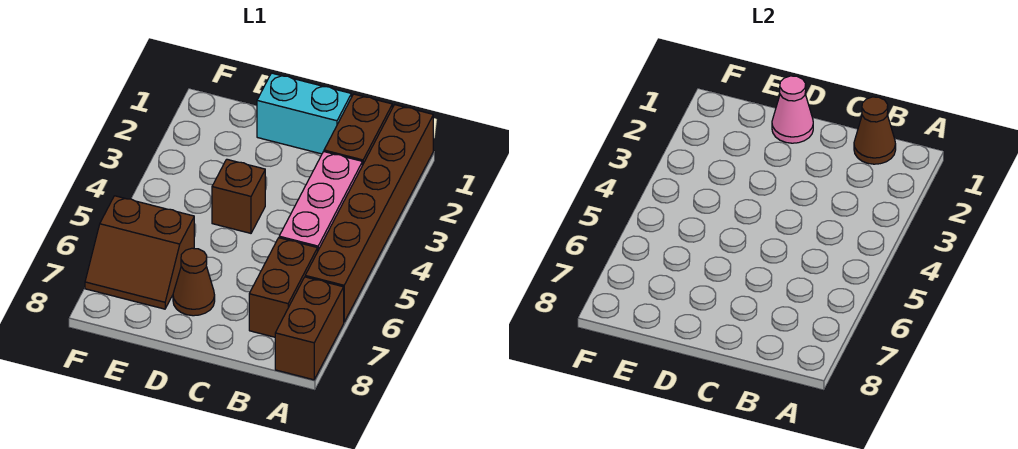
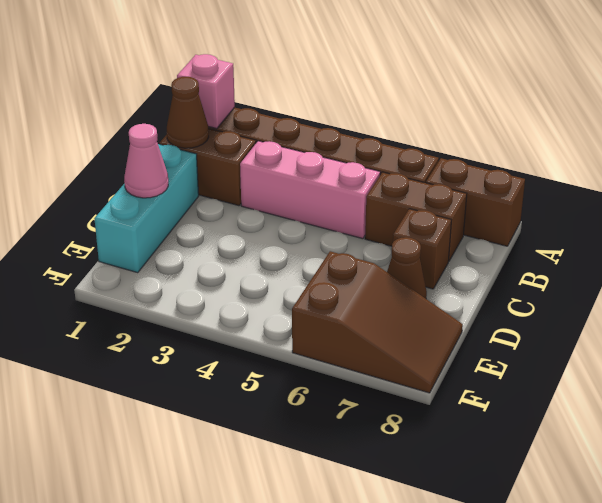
none -> pink brick A1 level 2
cyan brick C1:D1 level 1 -> cyan brick C1:E1 level 1
brown brick D4 level 1 -> brown brick C7 level 1
brown slope E6:F7 level 1 top 6 -> brown slope E6:F8 level 1 top 6

